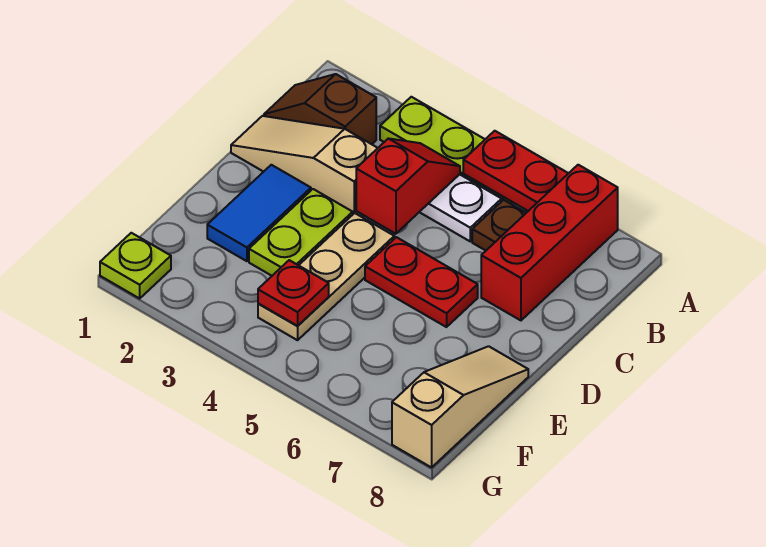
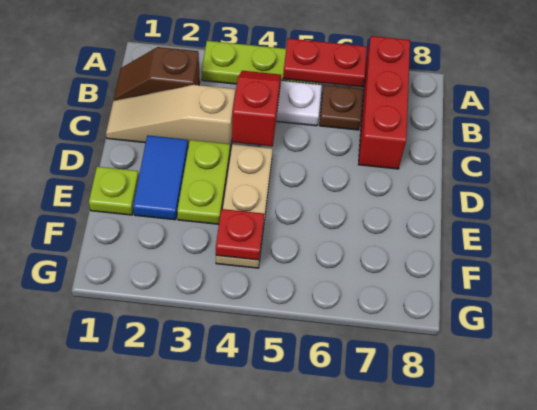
red plate D5:D6 level 1 -> none
tan slope E8:G8 level 1 top G -> none
lime plate G1 level 1 -> lime plate E1 level 1

